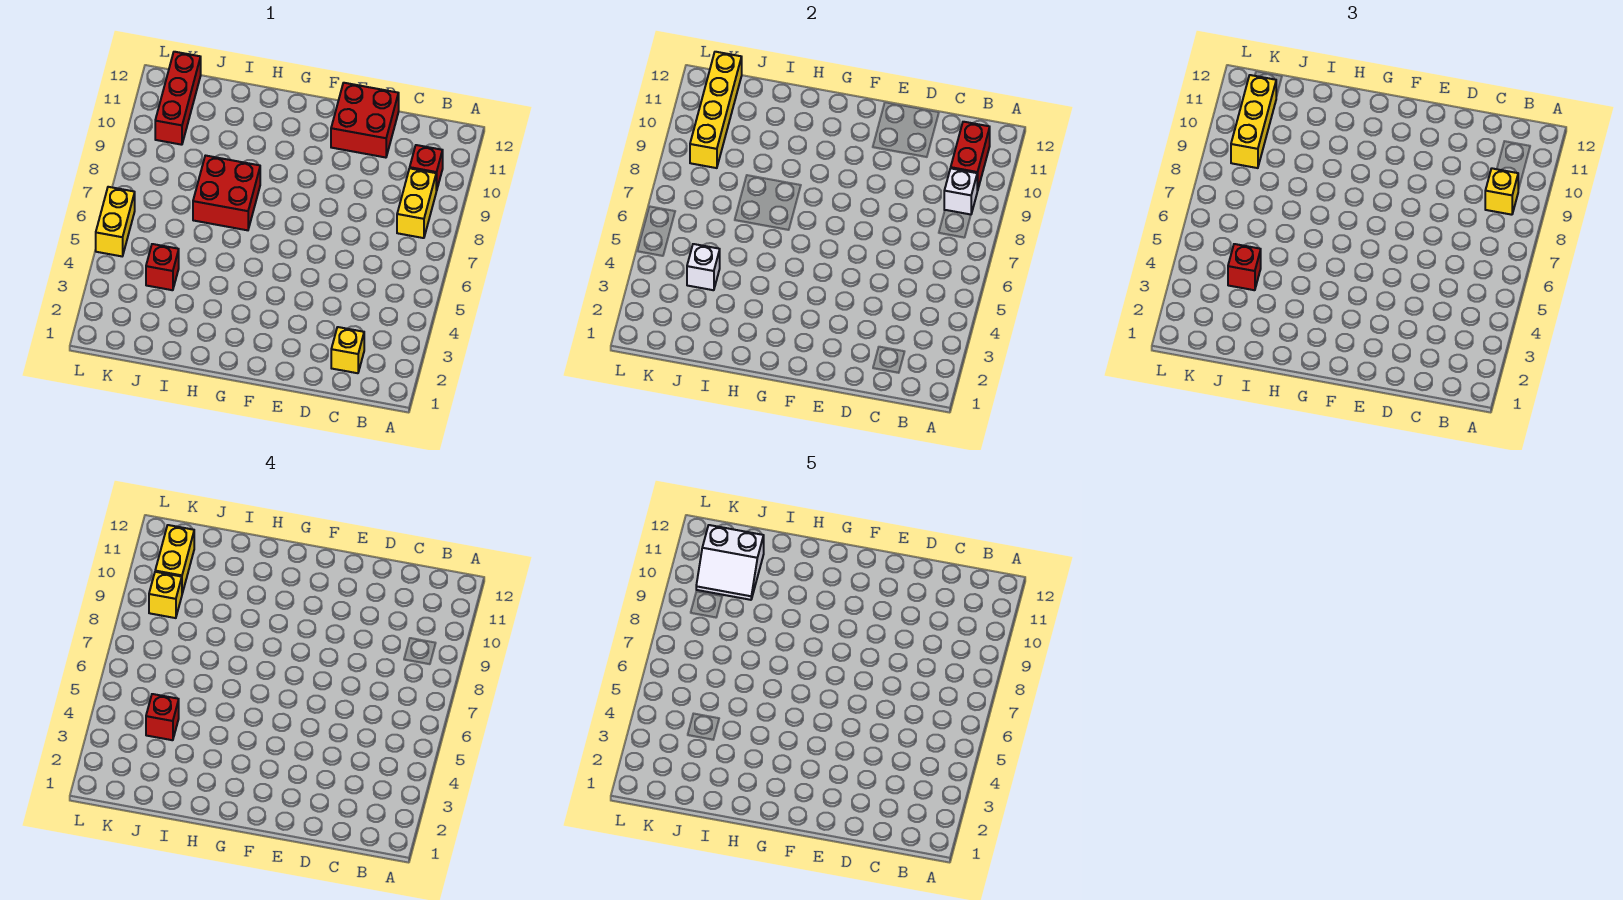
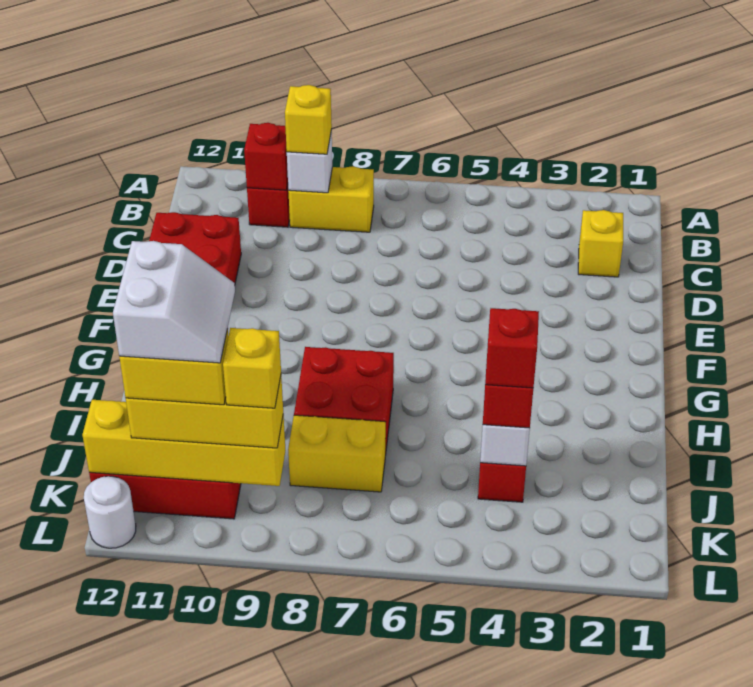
red brick B10:B11 level 2 -> red brick B10 level 2
yellow brick L5:L6 level 1 -> yellow brick J7:J8 level 1
none -> white round brick L12 level 1

